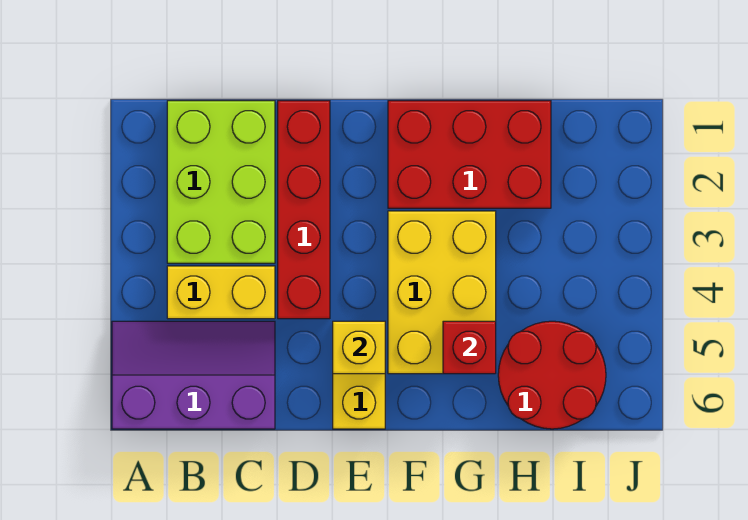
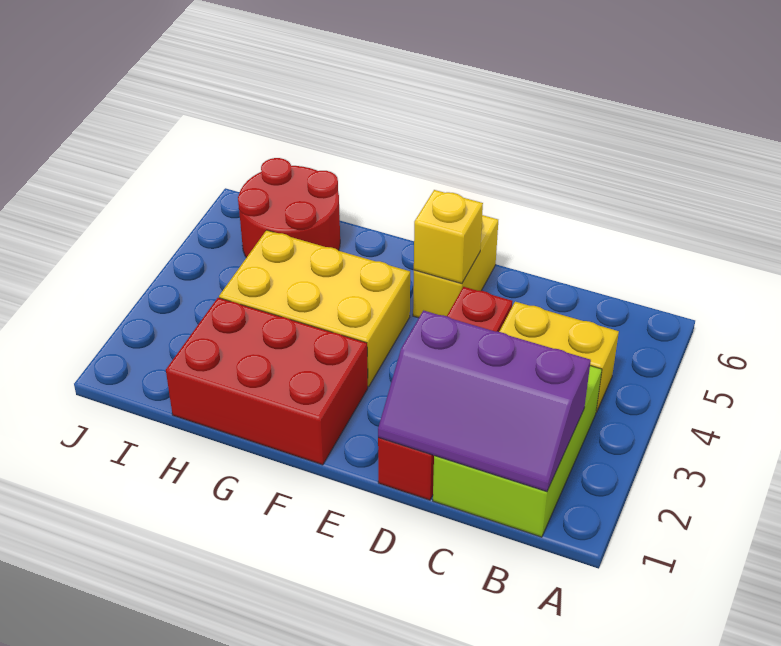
purple slope A5:C6 level 1 top 6 -> purple slope B1:D2 level 2 top 2
yellow brick F3:G5 level 1 -> yellow brick F3:H4 level 1
red brick G5 level 2 -> none

